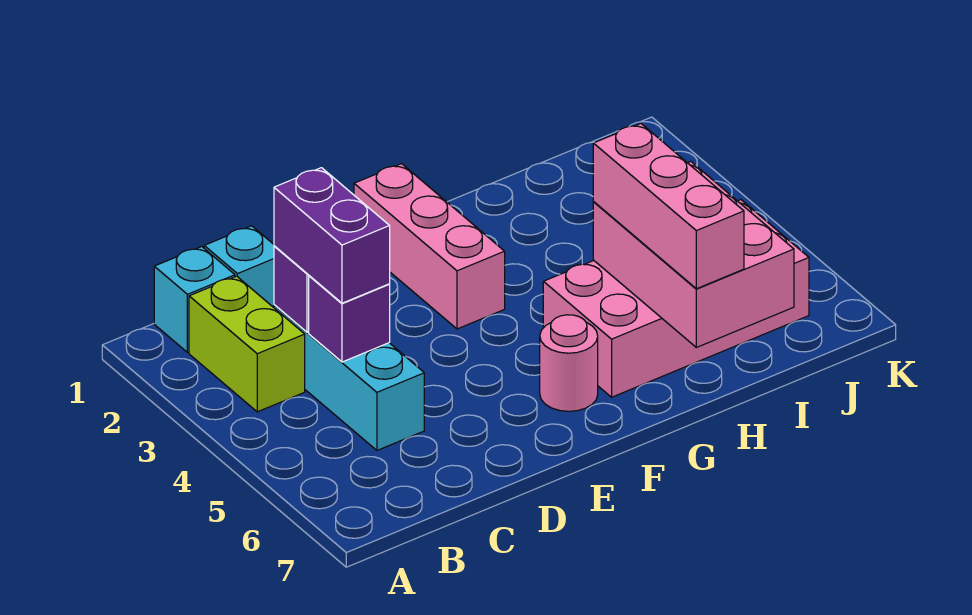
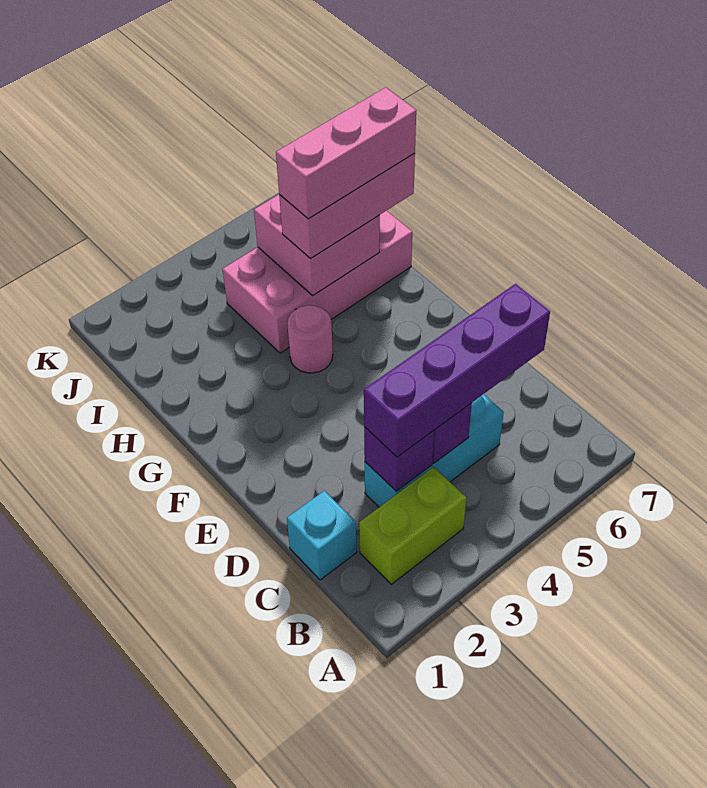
cyan brick B1 level 1 -> none
purple brick C3:C4 level 3 -> purple brick C3:C6 level 3
pink brick F1:F3 level 1 -> pink brick H5:H7 level 4
pink round brick F6 level 1 -> pink round brick G4 level 1
pink brick G5:J6 level 1 -> pink brick H4:I7 level 1
pink brick H5:I7 level 2 -> pink brick H5:I6 level 2

